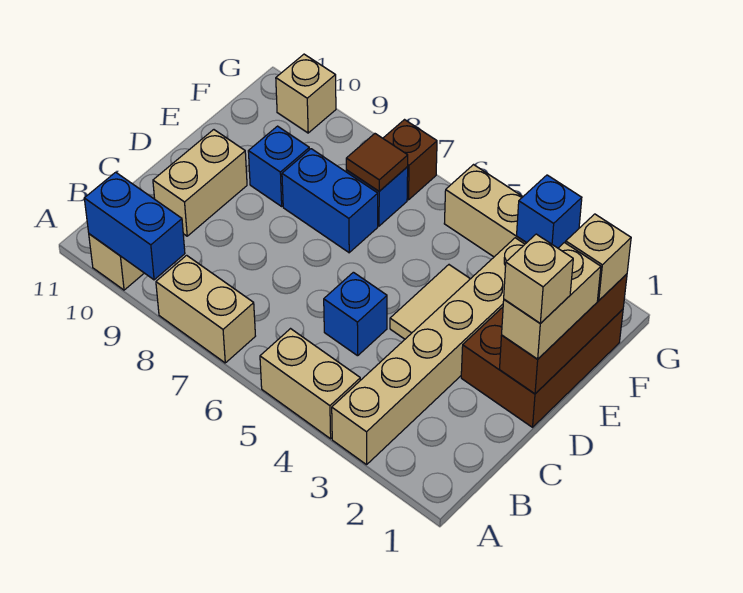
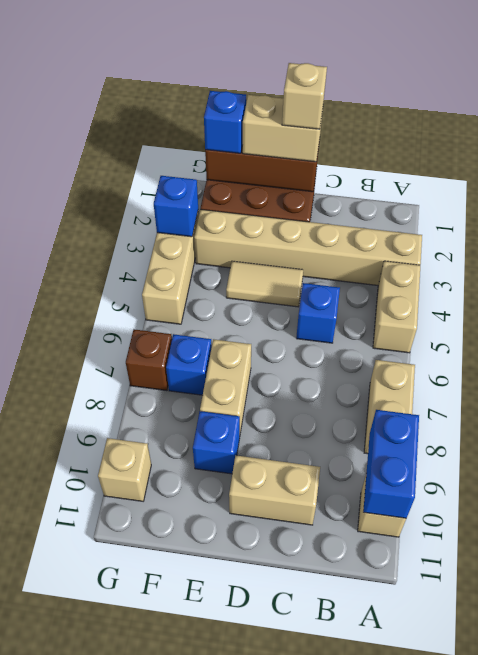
blue brick E7:E8 level 1 -> tan brick E7:E8 level 1
tan brick F1 level 3 -> blue brick F1 level 3
brown tile F7 level 2 -> none

